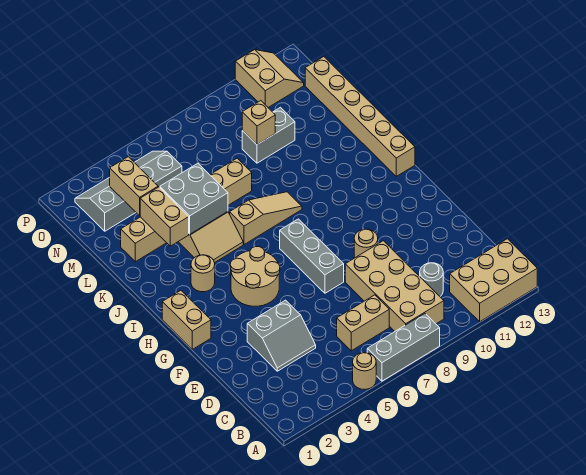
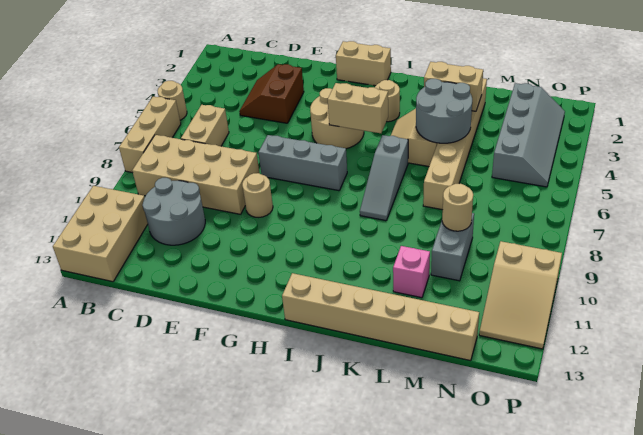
grey brick A6:A8 level 1 -> tan brick A6:A8 level 1
grey round brick C10 level 1 -> grey round brick C10:D11 level 1
grey slope D3:E4 level 1 top E -> brown slope D3:E4 level 1 top E
tan slope J6:J8 level 1 top 6 -> grey slope J6:J8 level 1 top 6
grey brick K4:L5 level 2 -> grey round brick K4:L5 level 2
none -> pink brick L11 level 1
tan brick M3:N3 level 2 -> tan brick H5:I5 level 2
tan brick M9 level 2 -> tan round brick M9 level 2
tan slope O11:P12 level 1 top 11 -> tan slope O10:P12 level 1 top 10

